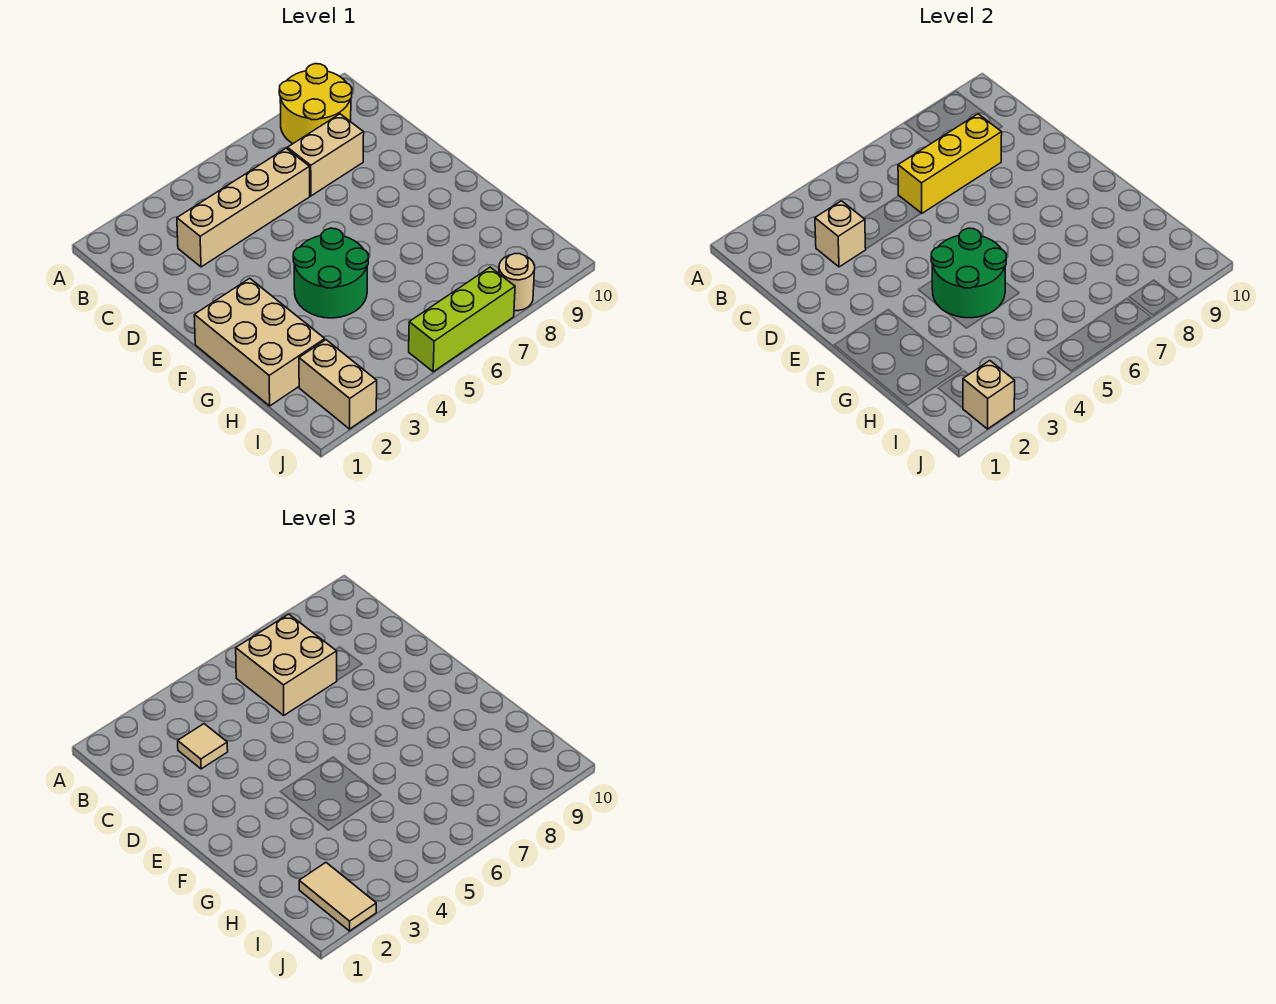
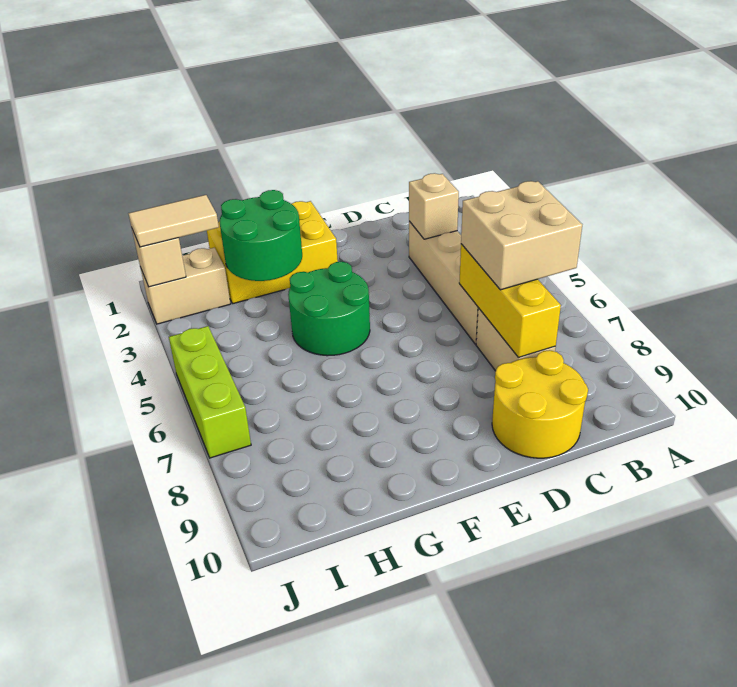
yellow round brick A8:B9 level 1 -> yellow round brick C9:D10 level 1
tan tile C3 level 3 -> none
tan brick F1:H2 level 1 -> yellow brick F1:H2 level 1
green round brick F4:G5 level 2 -> green round brick G2:H3 level 2
tan round brick J8 level 1 -> none

